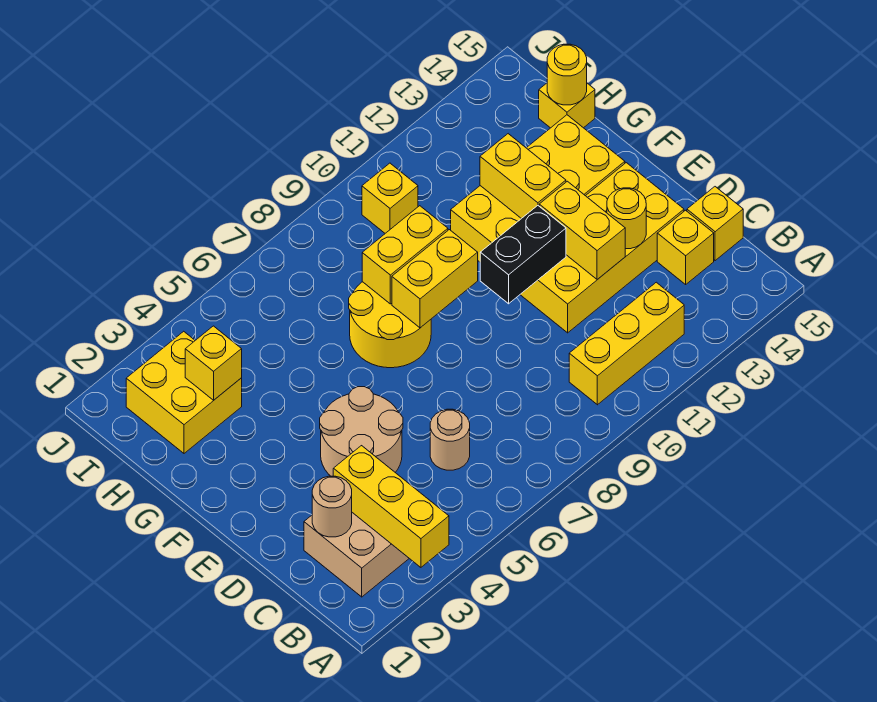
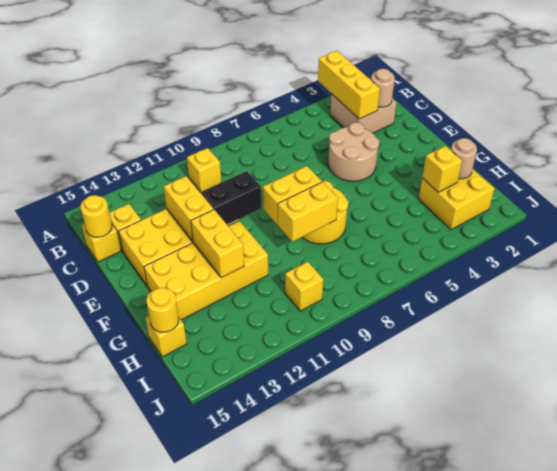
yellow brick B10:B12 level 1 -> yellow brick B10 level 1
tan round brick C6 level 1 -> tan round brick H2 level 2
yellow round brick D13 level 2 -> yellow round brick C15 level 2

